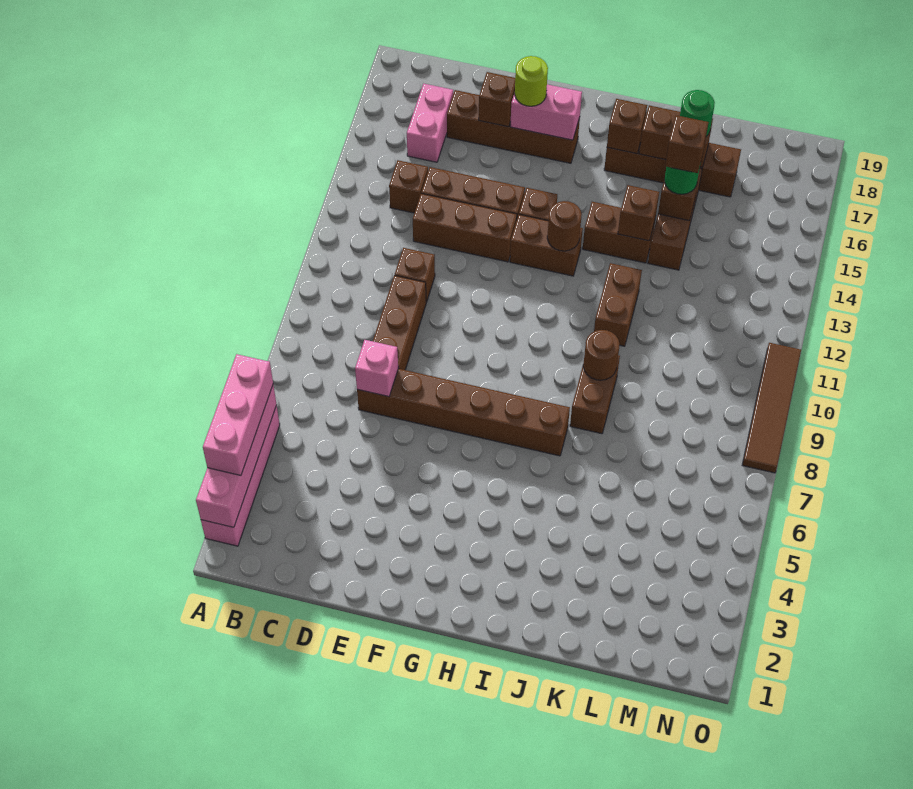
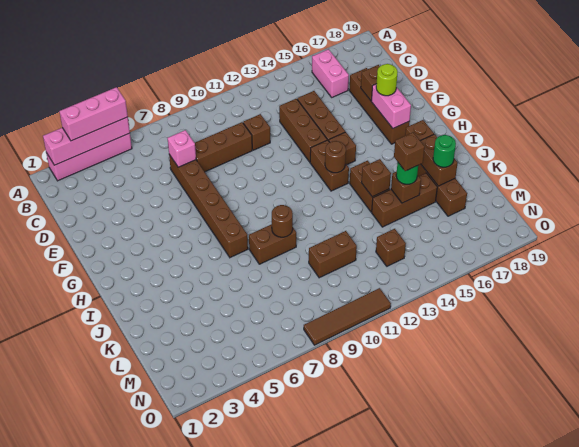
brown brick C14 level 1 -> brown brick M13 level 1
pink brick C16:C17 level 1 -> pink brick B16:C16 level 1
brown brick J11:J12 level 1 -> brown brick L10:L11 level 1

